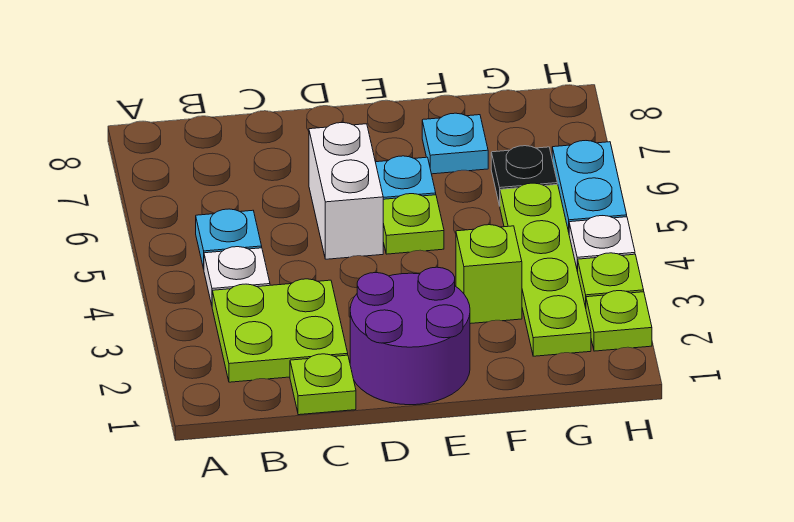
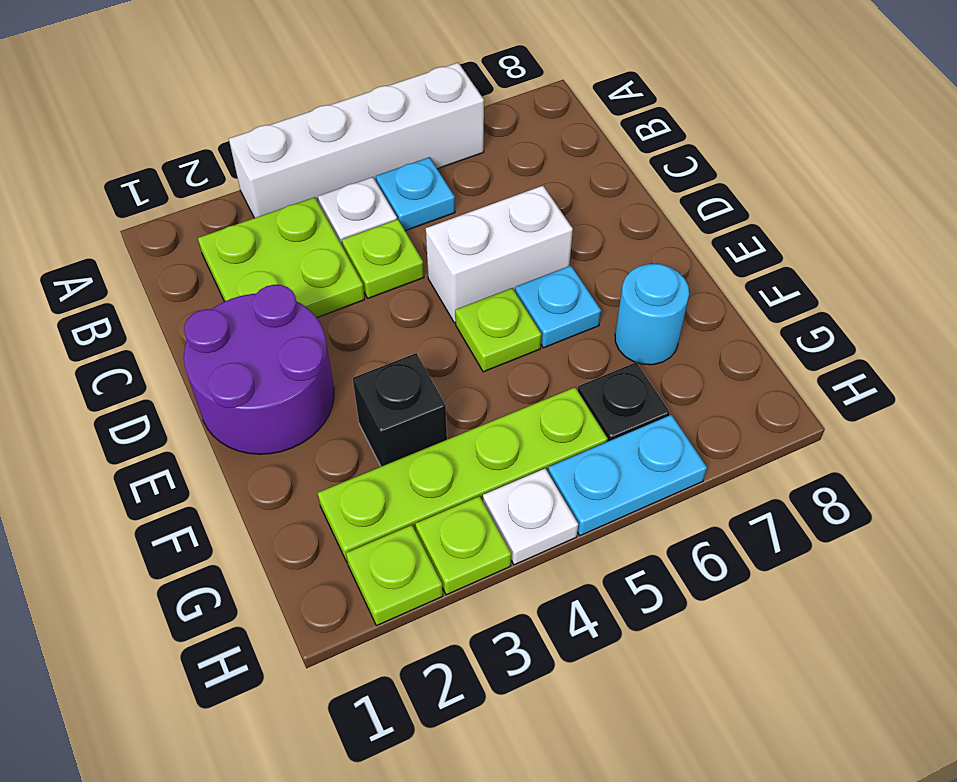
none -> white brick A3:A6 level 1
lime plate C1 level 1 -> lime plate C4 level 1
lime brick F3 level 1 -> black brick F3 level 1
cyan plate F7 level 1 -> cyan round brick F7 level 1

